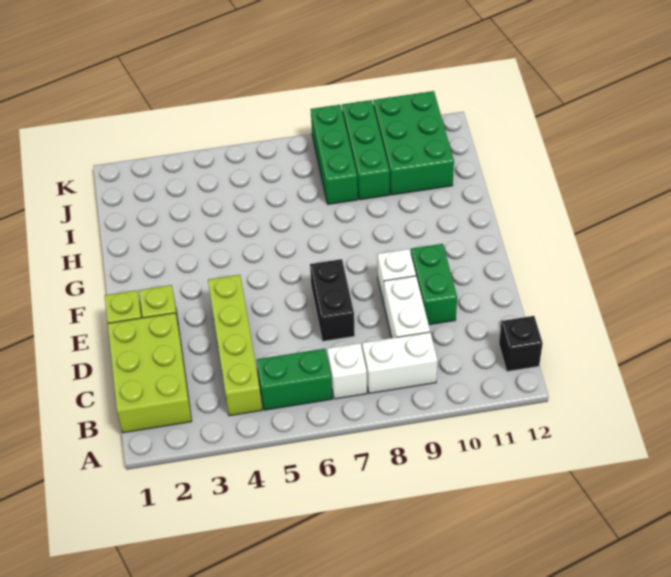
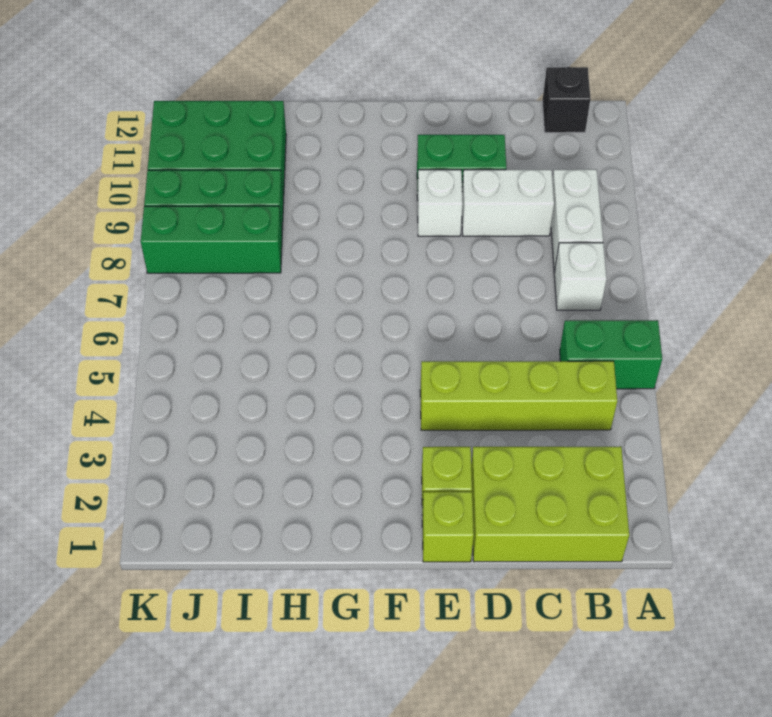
green brick B5:B6 level 1 -> green brick A5:B5 level 1
black brick D7:E7 level 1 -> none

